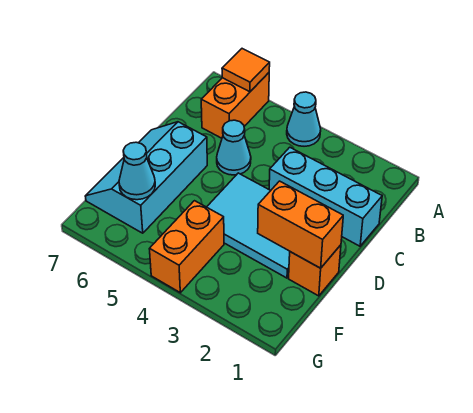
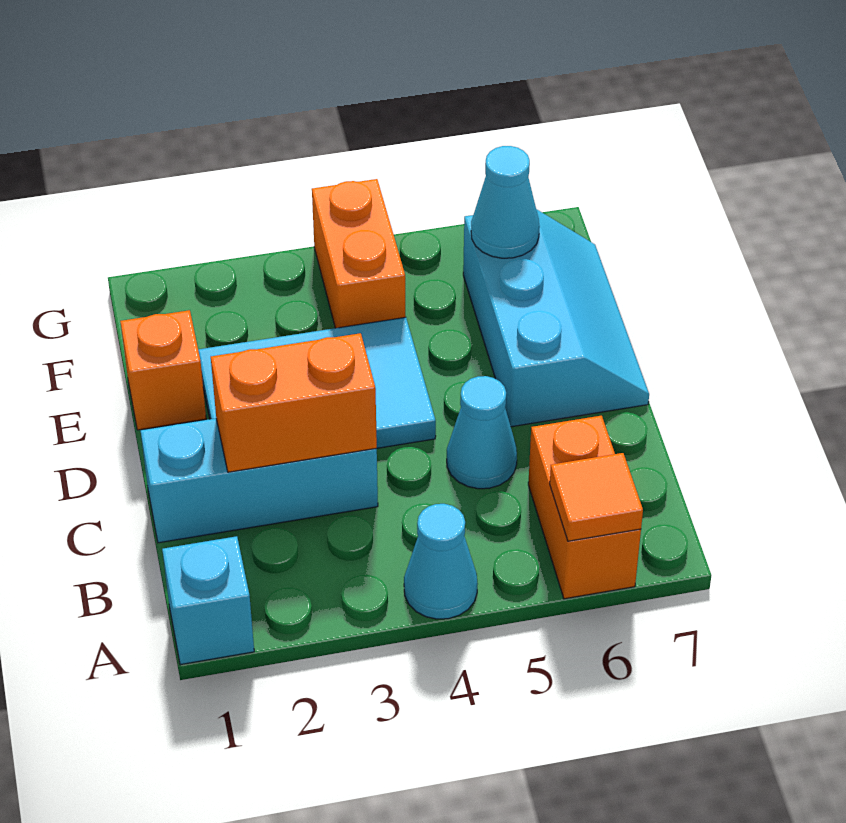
none -> cyan brick A1 level 1
orange brick E1:E2 level 2 -> orange brick C2:C3 level 2

